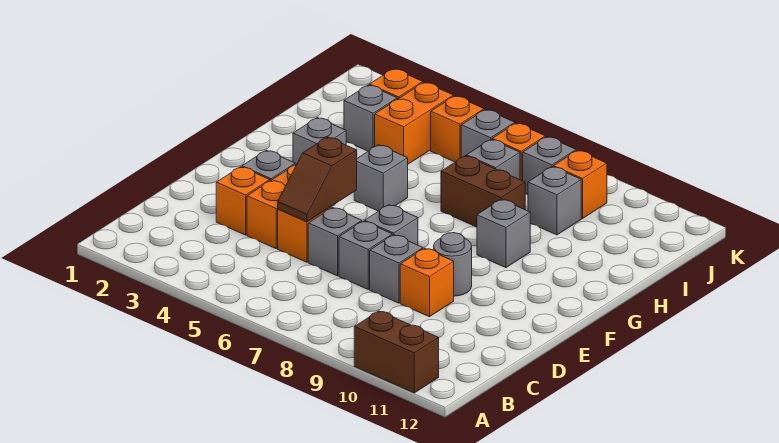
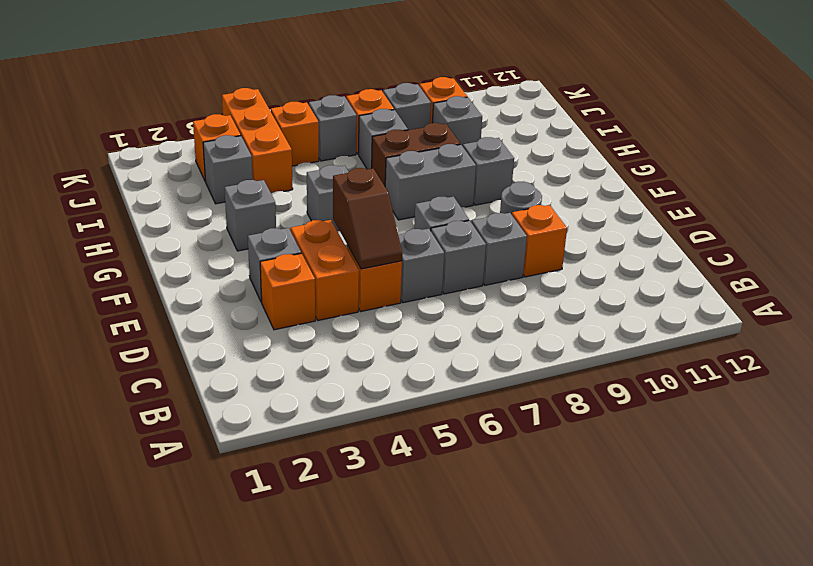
brown brick A10:A11 level 1 -> none
none -> grey brick G7:G8 level 1
orange brick I4:J4 level 1 -> orange brick I4:K4 level 1

